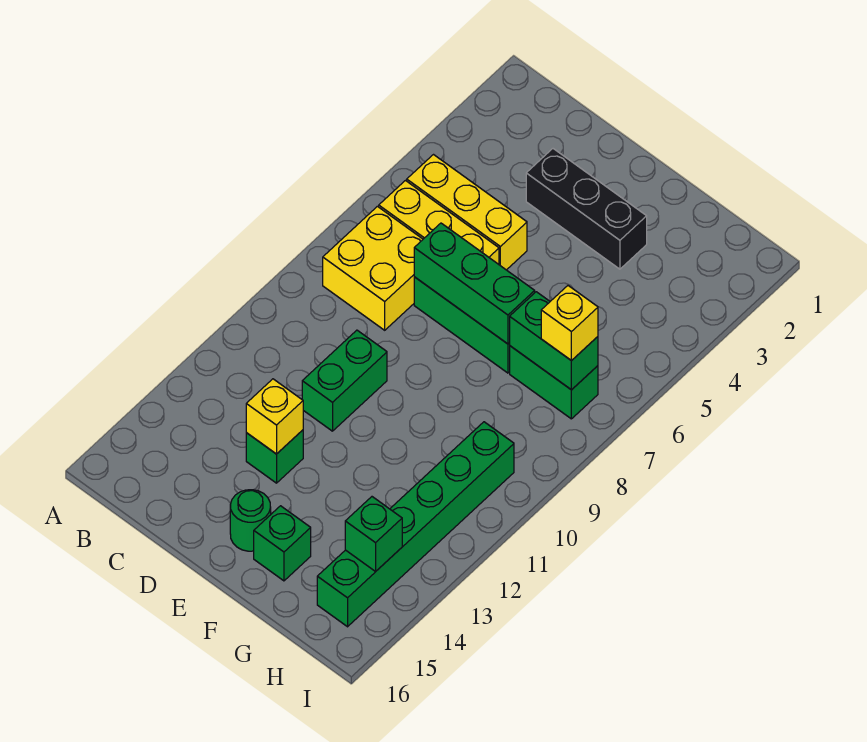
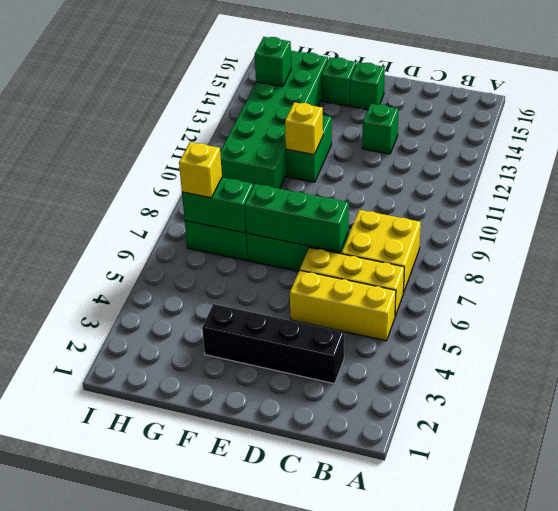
black brick D3:F3 level 1 -> black brick C3:F3 level 1
green brick D10:D11 level 1 -> green brick F11:F12 level 1
yellow brick D13 level 2 -> yellow brick F11 level 2
green round brick E15 level 1 -> green brick E15 level 1
green brick H10:H15 level 1 -> green brick G10:H15 level 1

